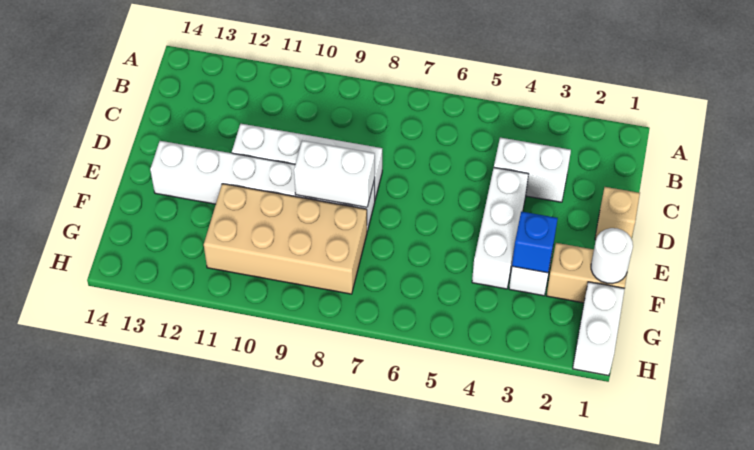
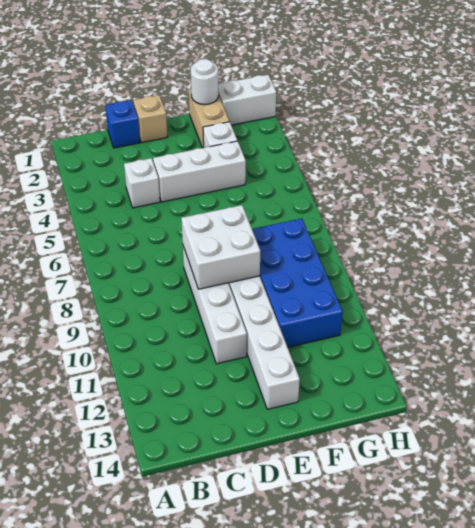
white brick C3:C4 level 1 -> white brick C4 level 1
white brick E8:E9 level 2 -> white brick D8:E9 level 2
blue brick F3 level 2 -> blue brick C1 level 1
tan brick F8:G11 level 1 -> blue brick F8:G11 level 1

